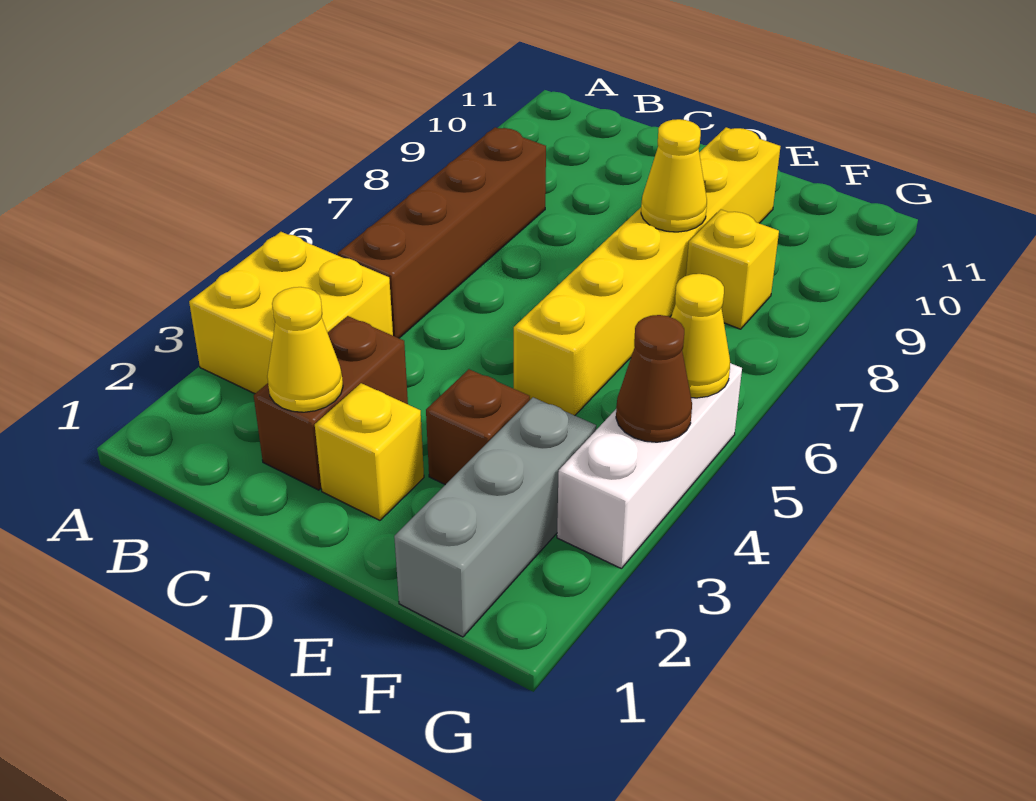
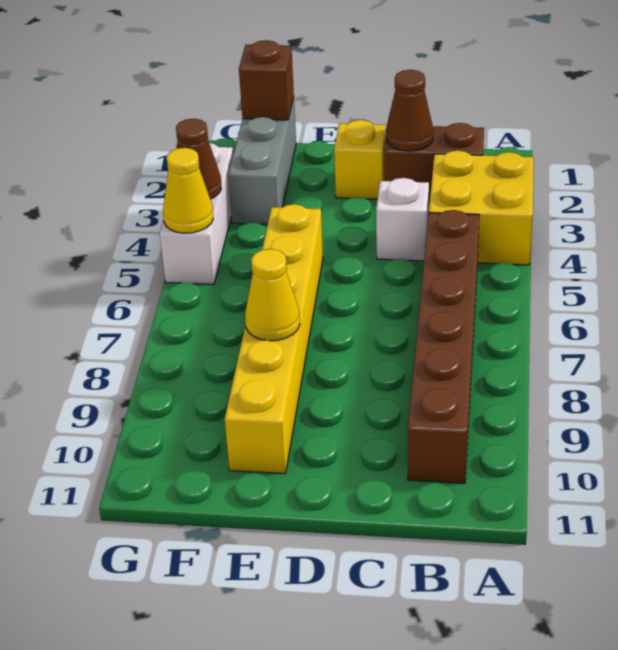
brown brick B5:B8 level 1 -> brown brick B5:B10 level 1
brown brick C2:C3 level 1 -> brown brick B2:C2 level 1
yellow cone C2 level 2 -> brown cone C2 level 2
none -> white brick C4 level 1
brown brick E3 level 1 -> brown brick F1 level 2
yellow brick F8 level 1 -> none

